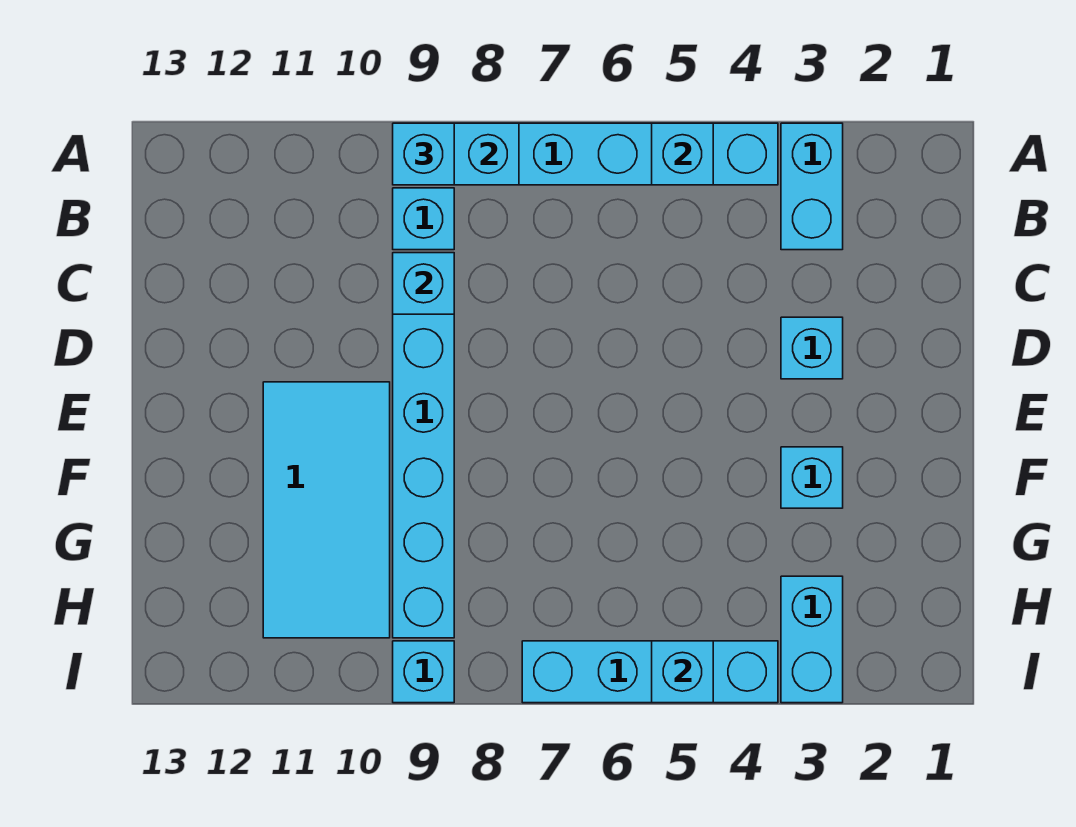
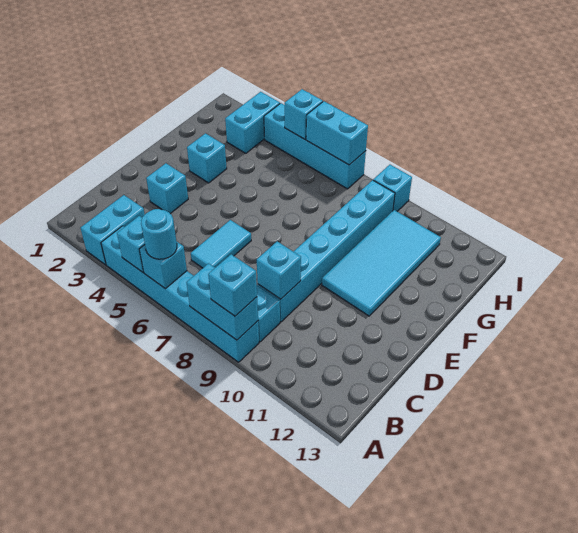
none -> cyan brick A6 level 2
none -> cyan round brick A6 level 3
none -> cyan tile C6:D6 level 1
none -> cyan brick I6:I7 level 2

